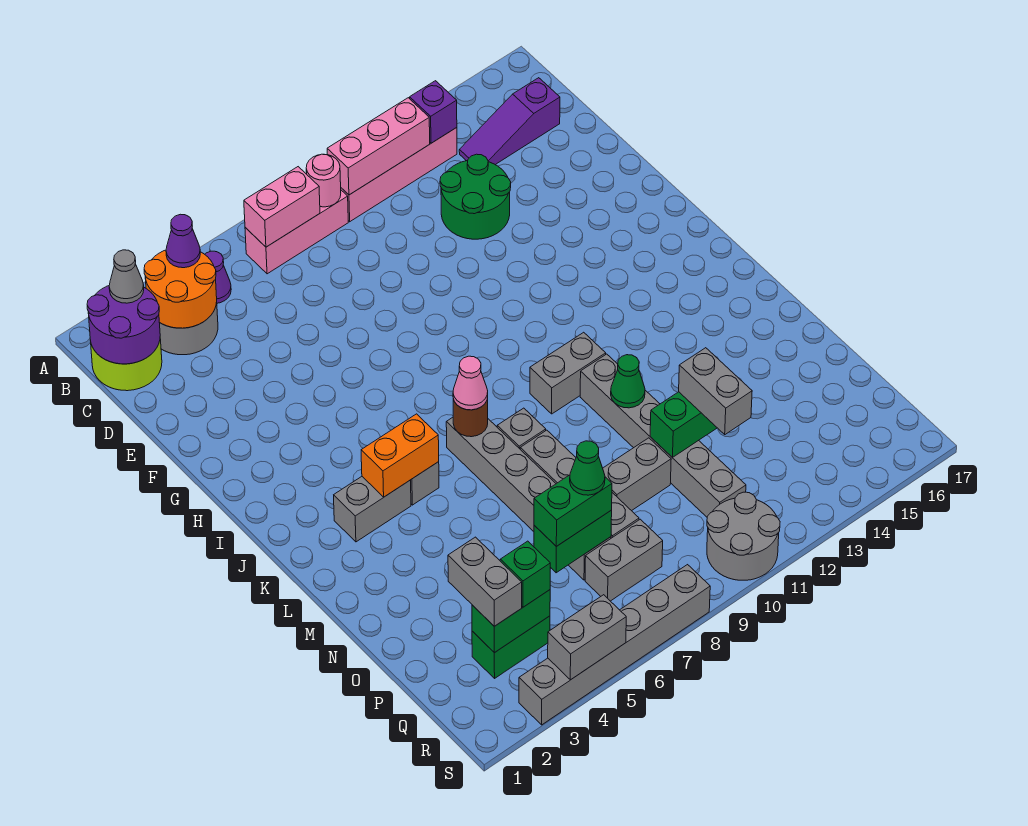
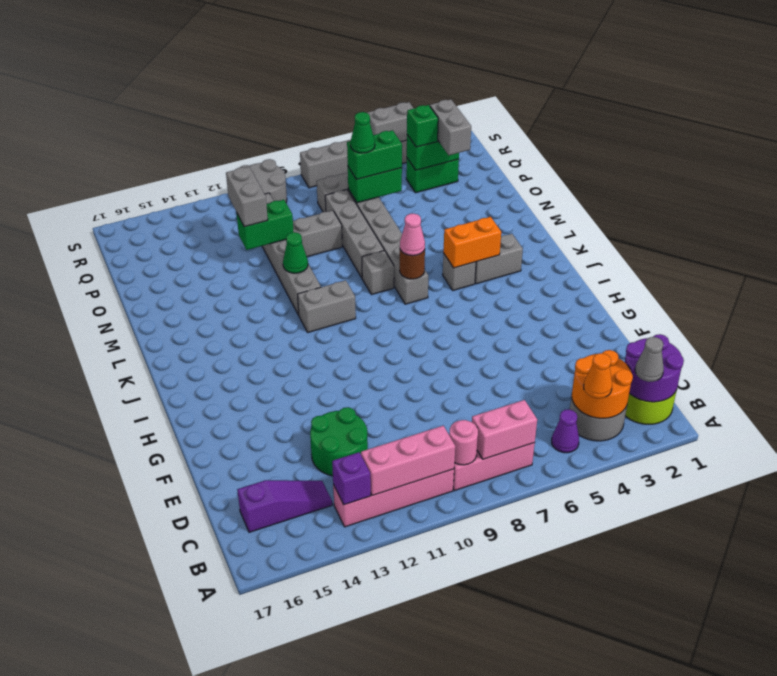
purple cone B4 level 3 -> orange cone B4 level 3

